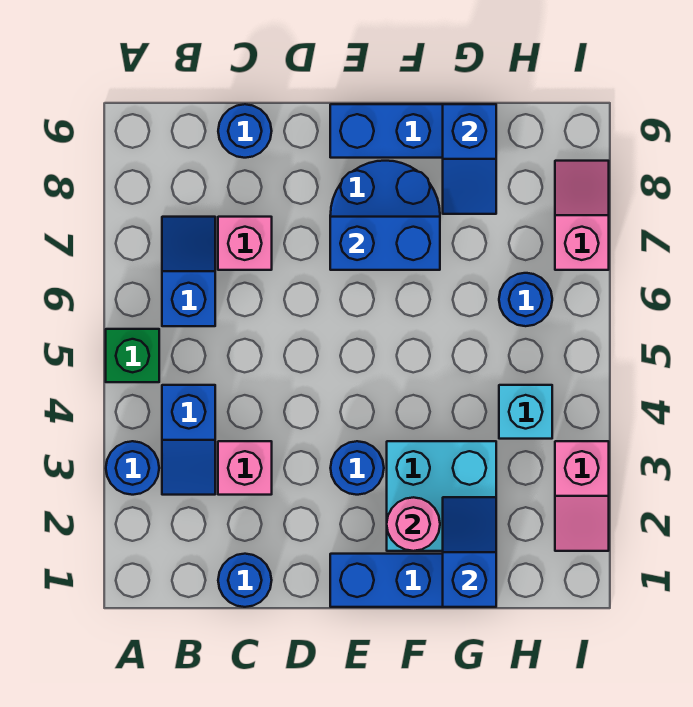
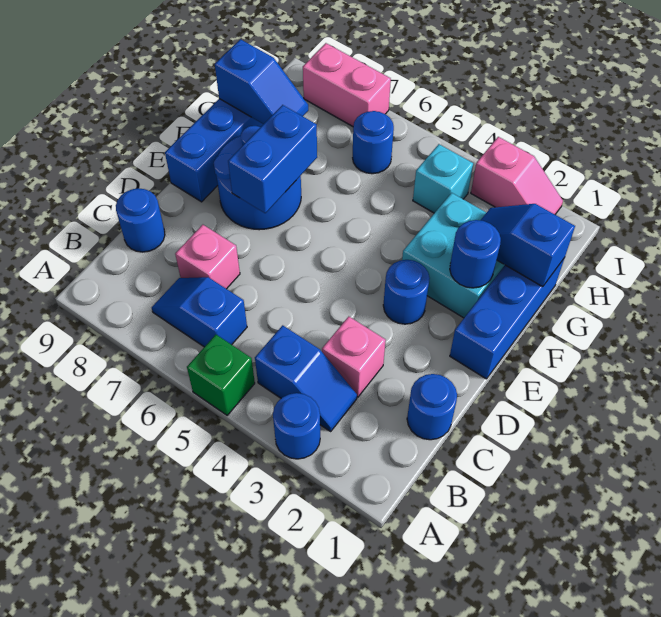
pink round brick F2 level 2 -> blue round brick F2 level 2
pink slope I7:I8 level 1 top 7 -> pink brick I7:I8 level 1

